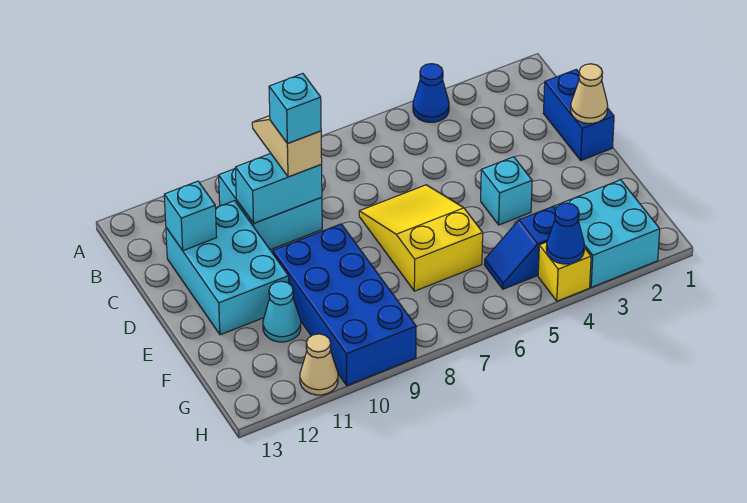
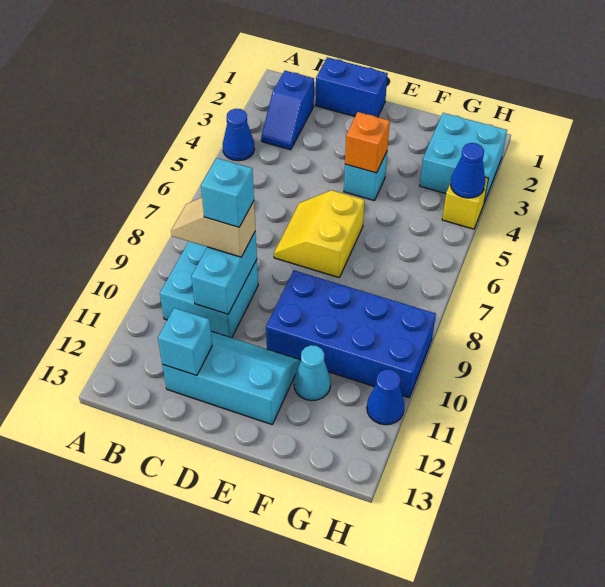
cyan brick C11:E12 level 1 -> cyan slope C11:E12 level 1 top 12
tan cone D1 level 2 -> none
yellow slope D6:F7 level 1 top F -> yellow slope D6:E7 level 1 top E
none -> orange brick E4 level 2
blue slope G4:G5 level 1 top 4 -> blue slope B2:B3 level 1 top 2
tan cone H11 level 1 -> blue cone H11 level 1

